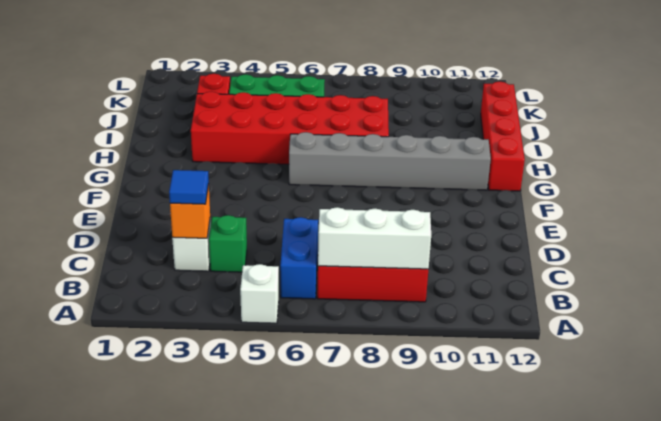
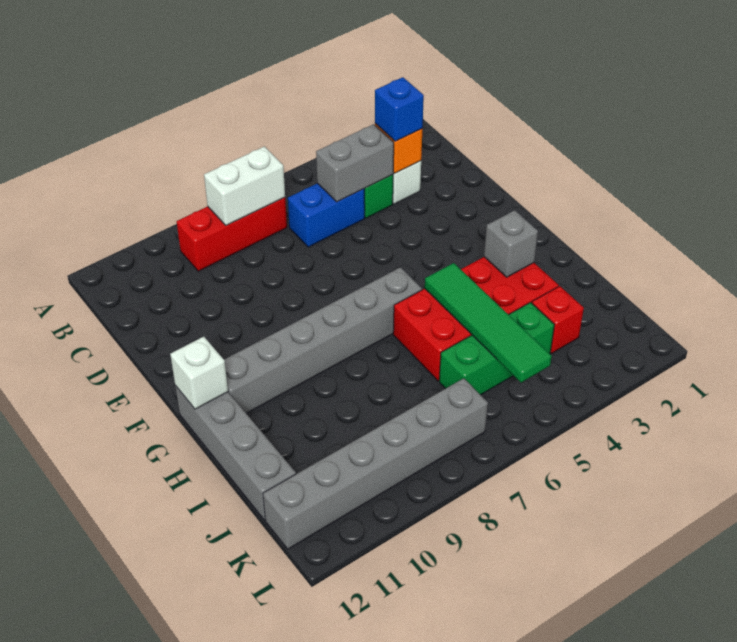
white brick A5 level 1 -> white brick G12 level 2
blue brick B6:C6 level 1 -> blue brick C5:C6 level 1
white brick B7:B9 level 2 -> white brick B7:B8 level 2
blue tile C3 level 3 -> blue brick C3 level 3
none -> grey brick C4:C5 level 2
red brick G12:J12 level 1 -> grey brick G12:J12 level 1
red brick H3:I8 level 1 -> red brick H3:I6 level 1
none -> grey brick H3 level 2
none -> green tile H5:K5 level 2
none -> grey brick K7:K12 level 1

